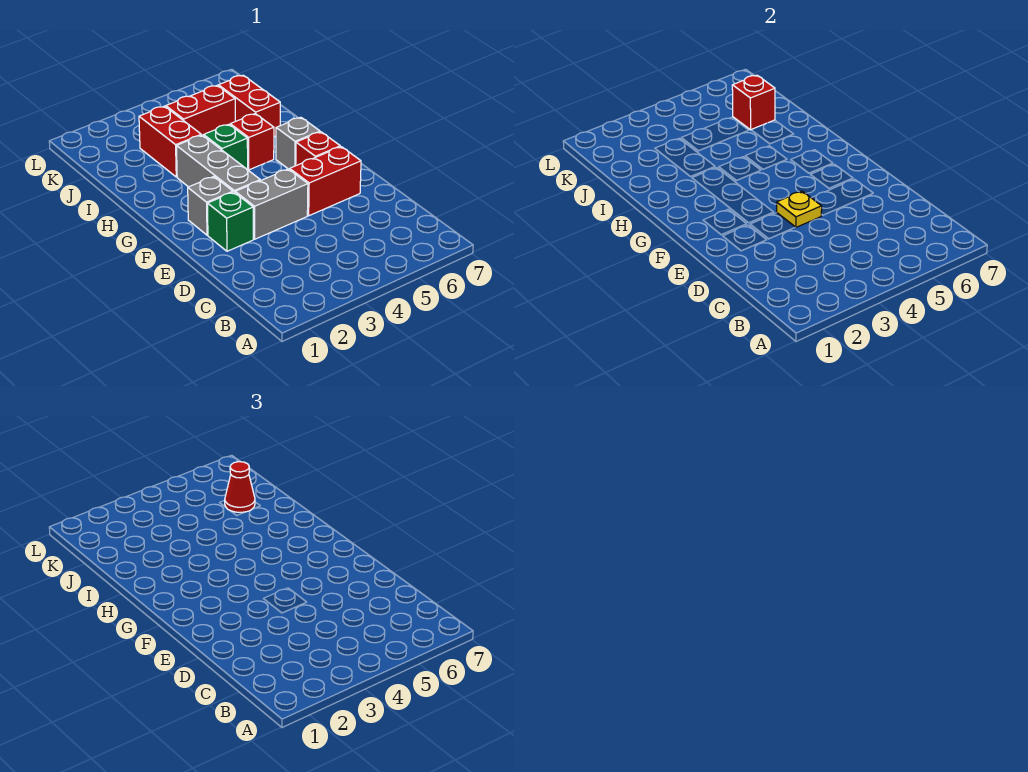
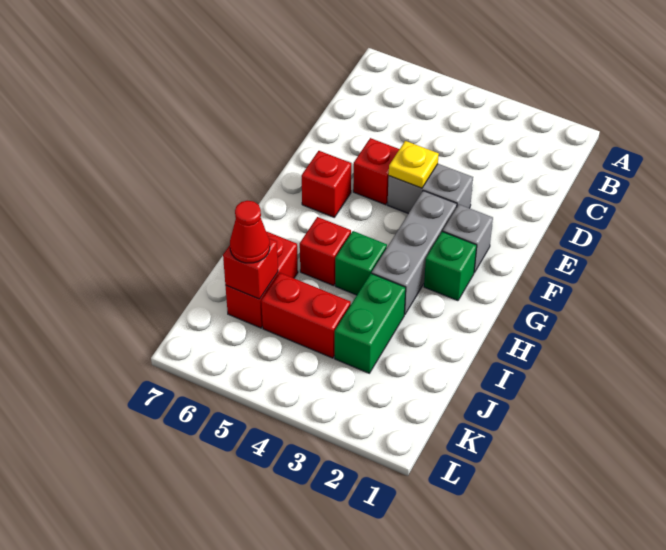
green brick E2 level 1 -> green brick G2 level 1
red brick E5:E6 level 1 -> red brick E5 level 1
grey brick G6 level 1 -> none
red brick I3:J3 level 1 -> green brick I3:J3 level 1

